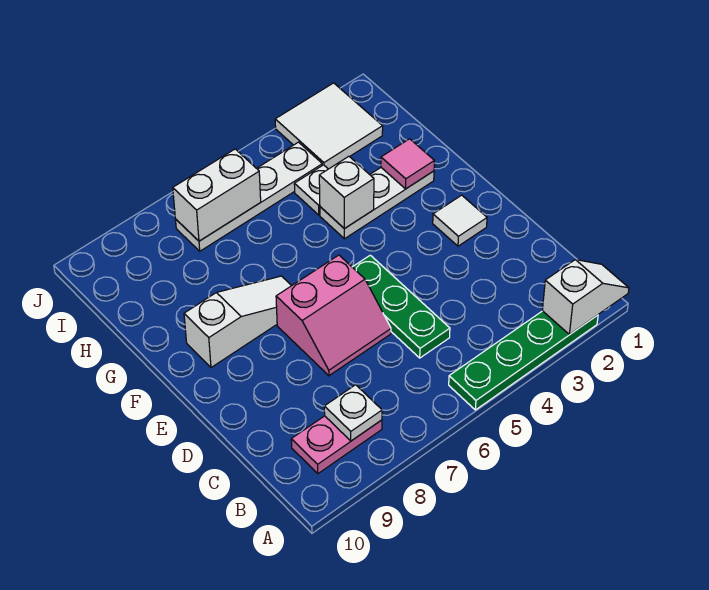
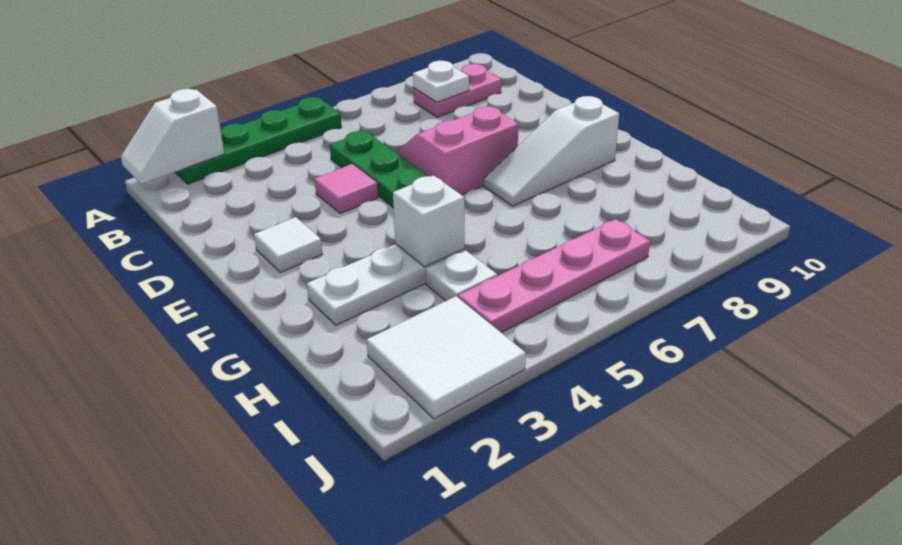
pink tile G2 level 2 -> pink tile D4 level 1
white plate I4:I7 level 1 -> pink plate I4:I7 level 1
white brick I6:I7 level 2 -> none

